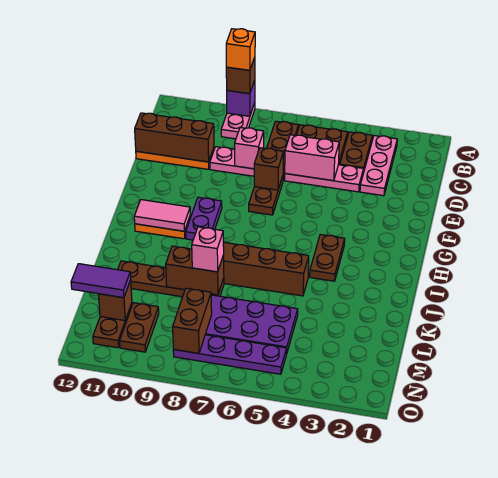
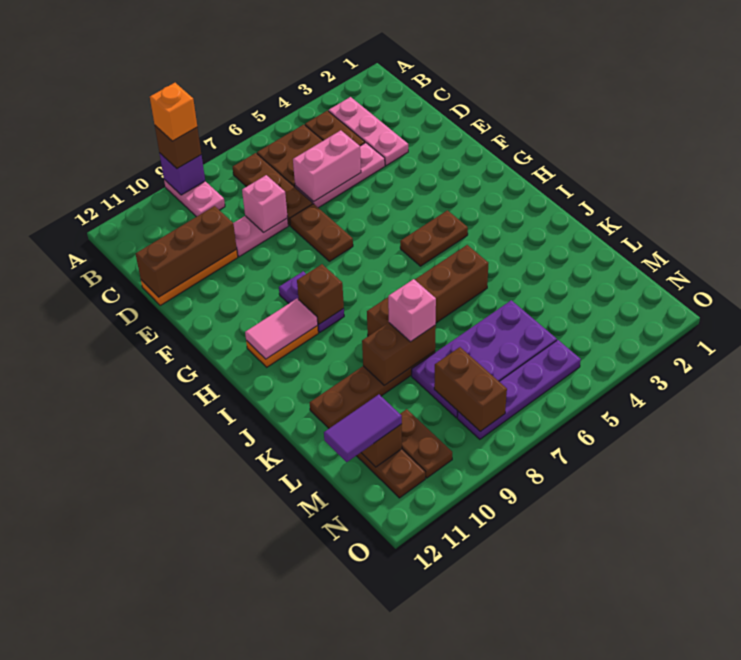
brown brick E7 level 2 -> brown brick H9 level 2
brown plate H4:I4 level 1 -> brown plate H4:H5 level 1

